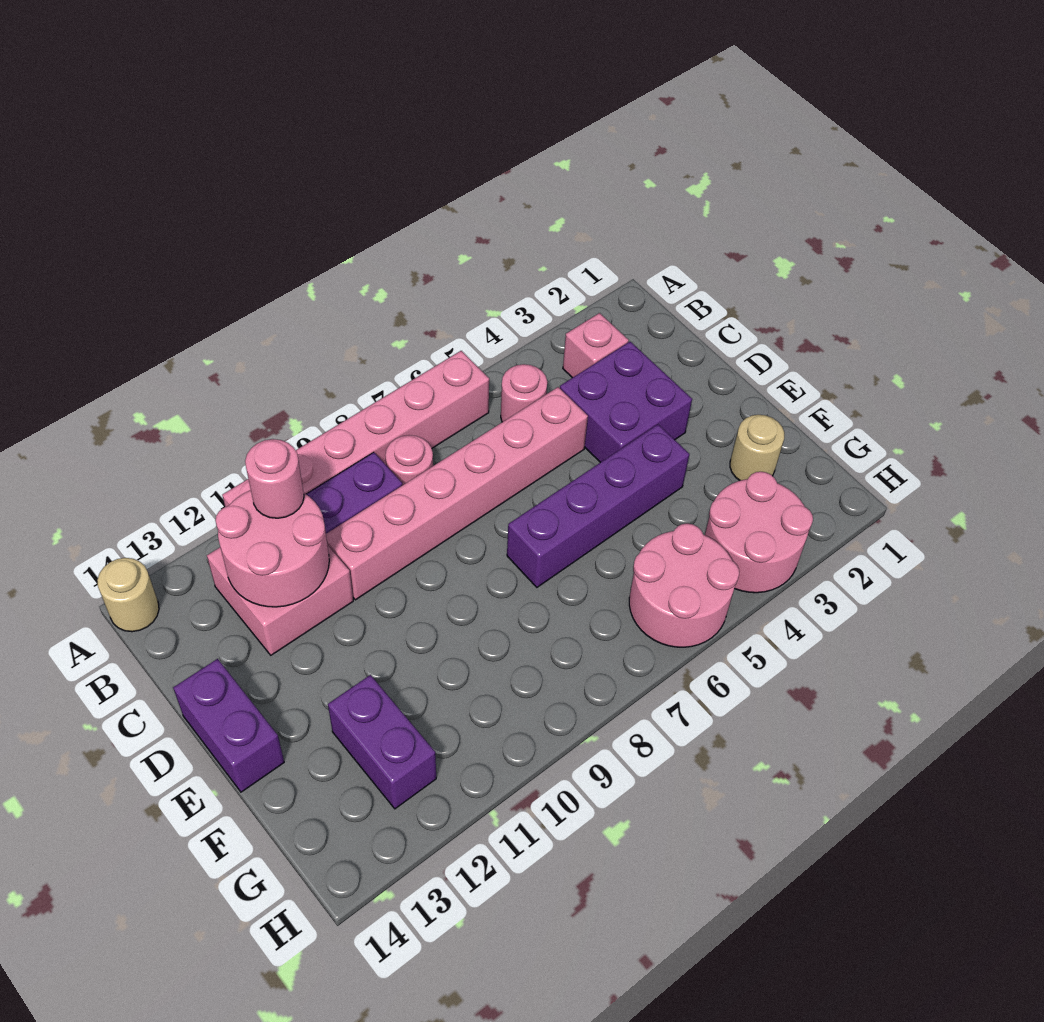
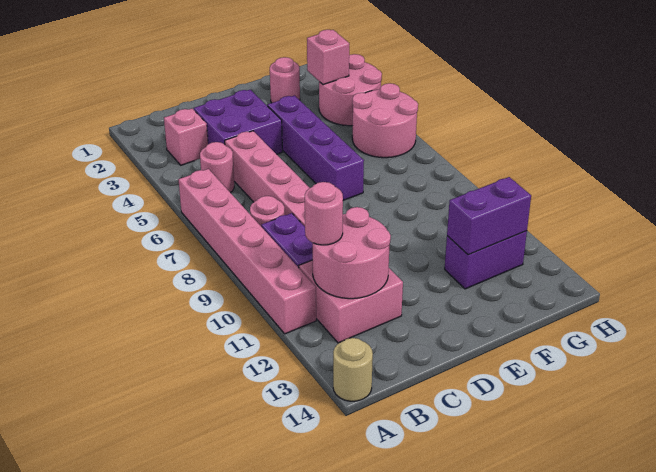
purple brick D14:E14 level 1 -> purple brick F12:G12 level 2
tan round brick F2 level 1 -> pink round brick F2 level 1
none -> pink brick G3 level 2

